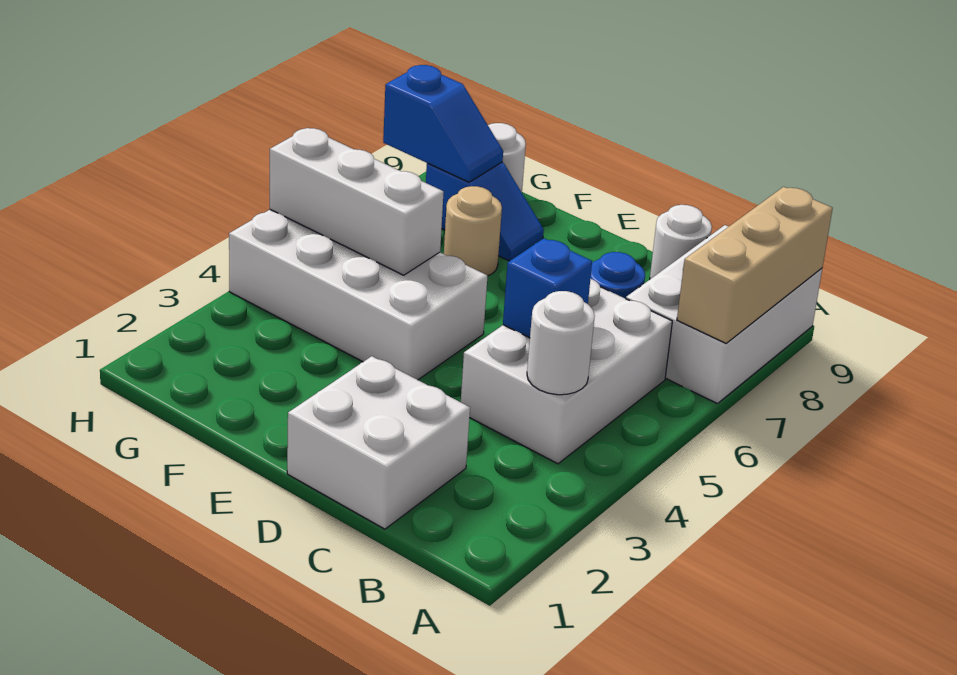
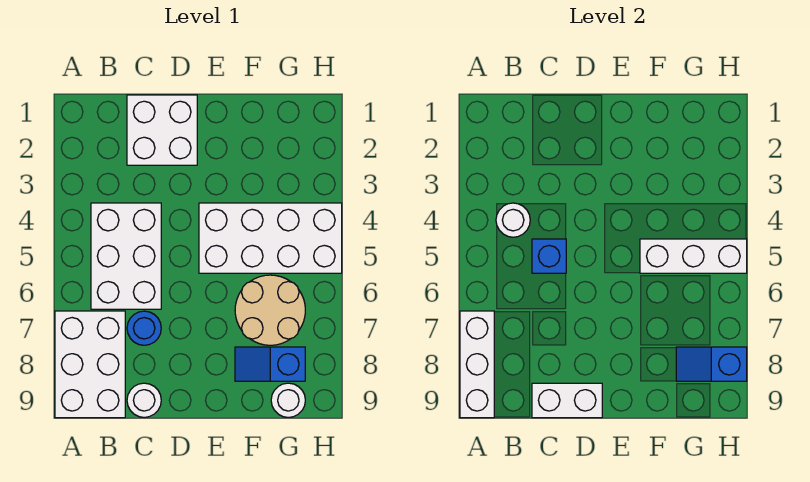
tan brick A7:A9 level 2 -> white brick A7:A9 level 2
none -> white brick C9:D9 level 2
tan round brick F7 level 1 -> tan round brick F6:G7 level 1

